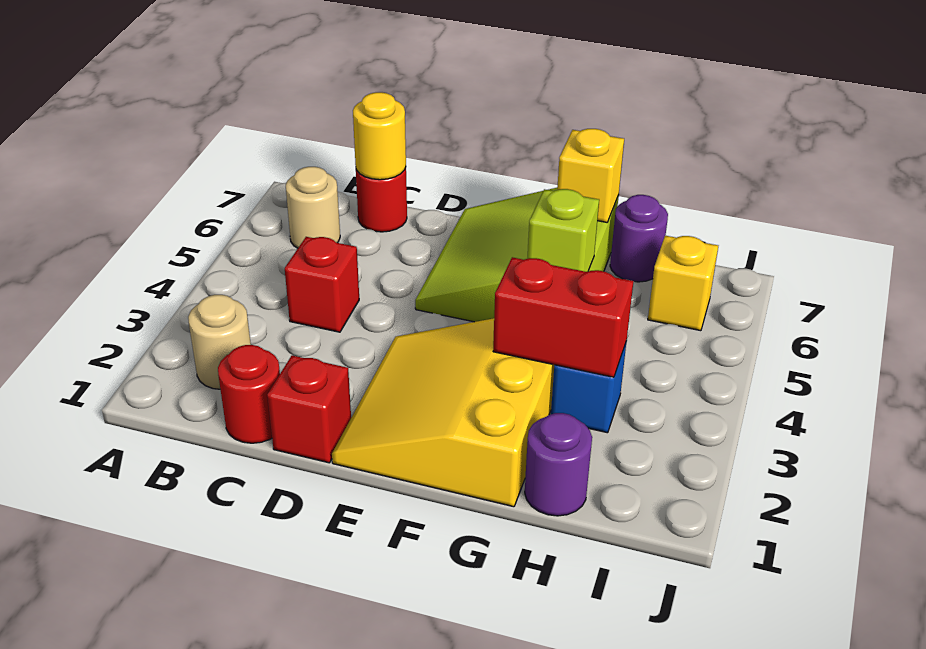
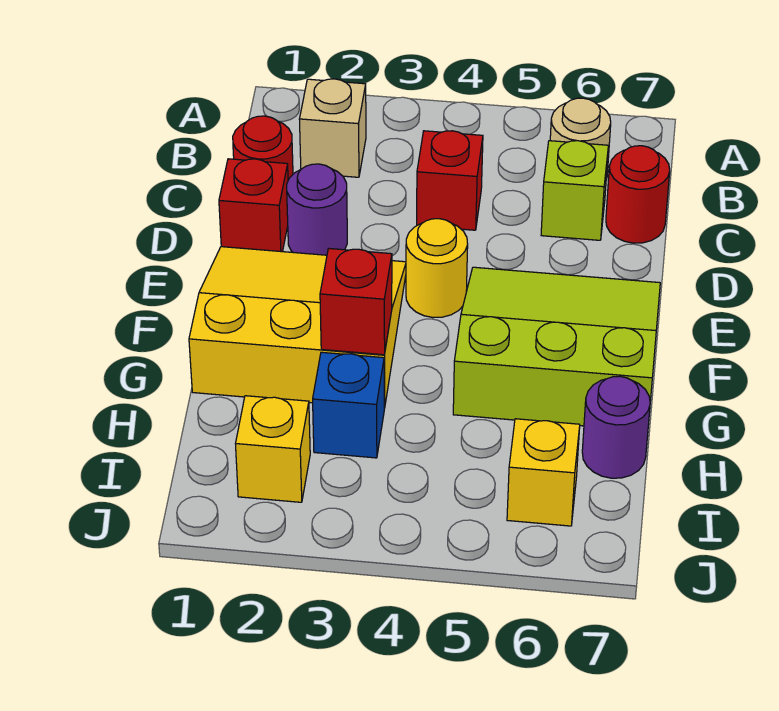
tan round brick B2 level 1 -> tan brick B2 level 1
yellow round brick C7 level 2 -> yellow round brick E4 level 1
red brick G3:H3 level 2 -> red brick G3 level 2
lime brick G5 level 2 -> lime brick C6 level 1
yellow brick G7 level 2 -> yellow brick I2 level 1
purple round brick H1 level 1 -> purple round brick D2 level 1

